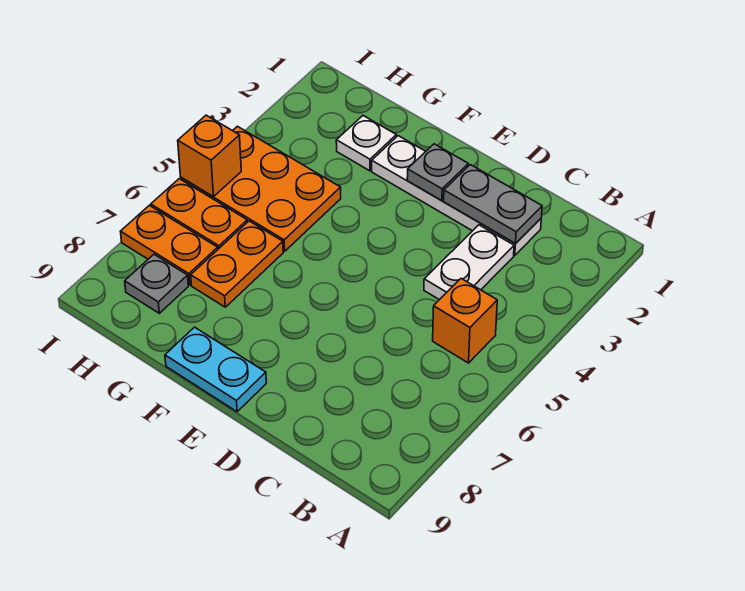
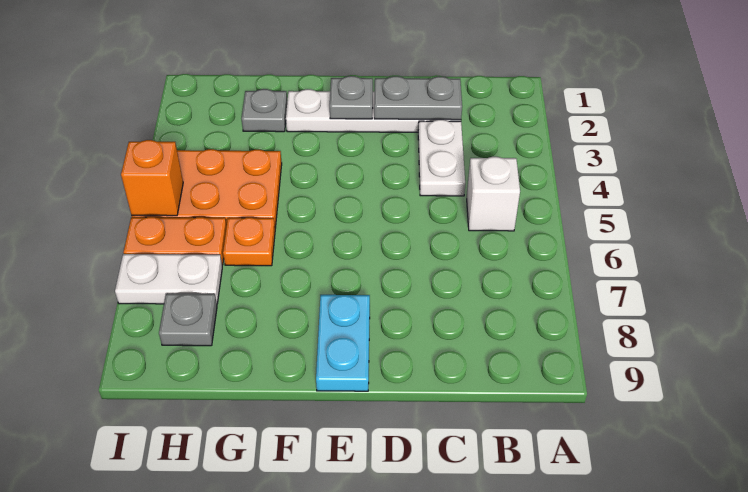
orange brick B5 level 1 -> white brick B5 level 1
cyan plate E9:F9 level 1 -> cyan plate E8:E9 level 1
white plate G2 level 1 -> grey plate G2 level 1
orange plate G6:G7 level 1 -> orange plate G6 level 1
orange plate H7:I7 level 1 -> white plate H7:I7 level 1

